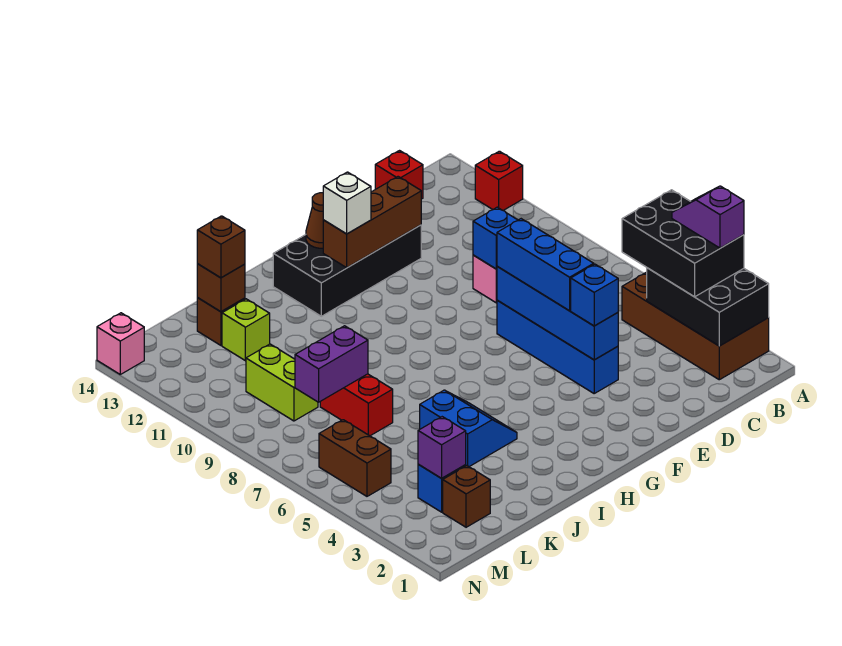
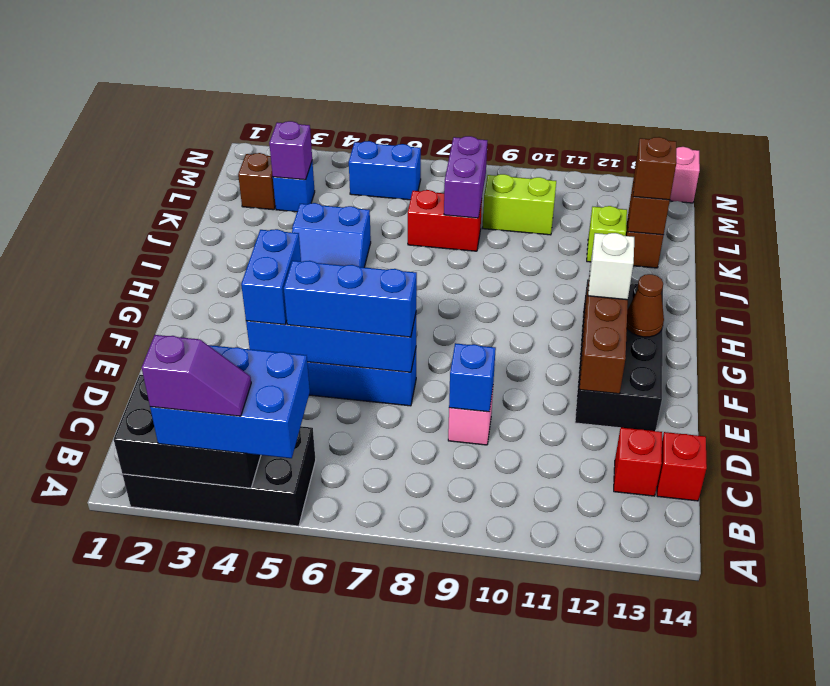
brown brick A2:B5 level 1 -> black brick A2:B5 level 1
black brick A3:B5 level 3 -> blue brick A3:B5 level 3
red brick A12 level 1 -> red brick C13 level 1
blue brick E4 level 3 -> blue brick E4:F4 level 3
brown brick M5:M6 level 1 -> blue brick M5:M6 level 1

